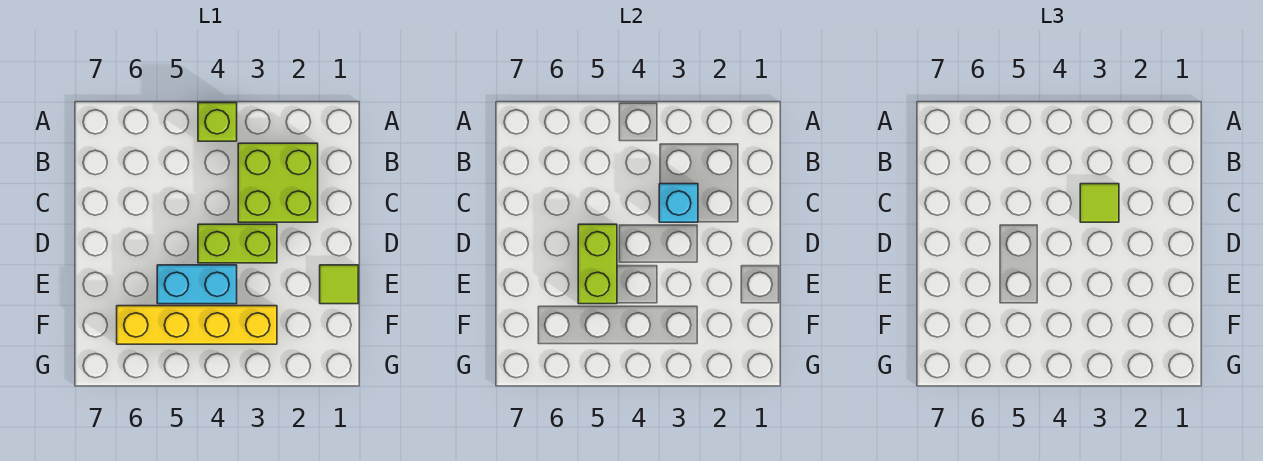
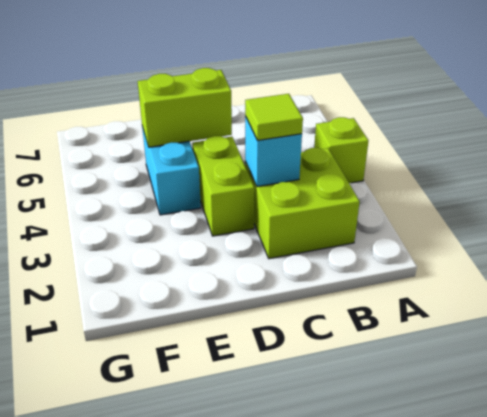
lime tile E1 level 1 -> none
yellow brick F3:F6 level 1 -> none

